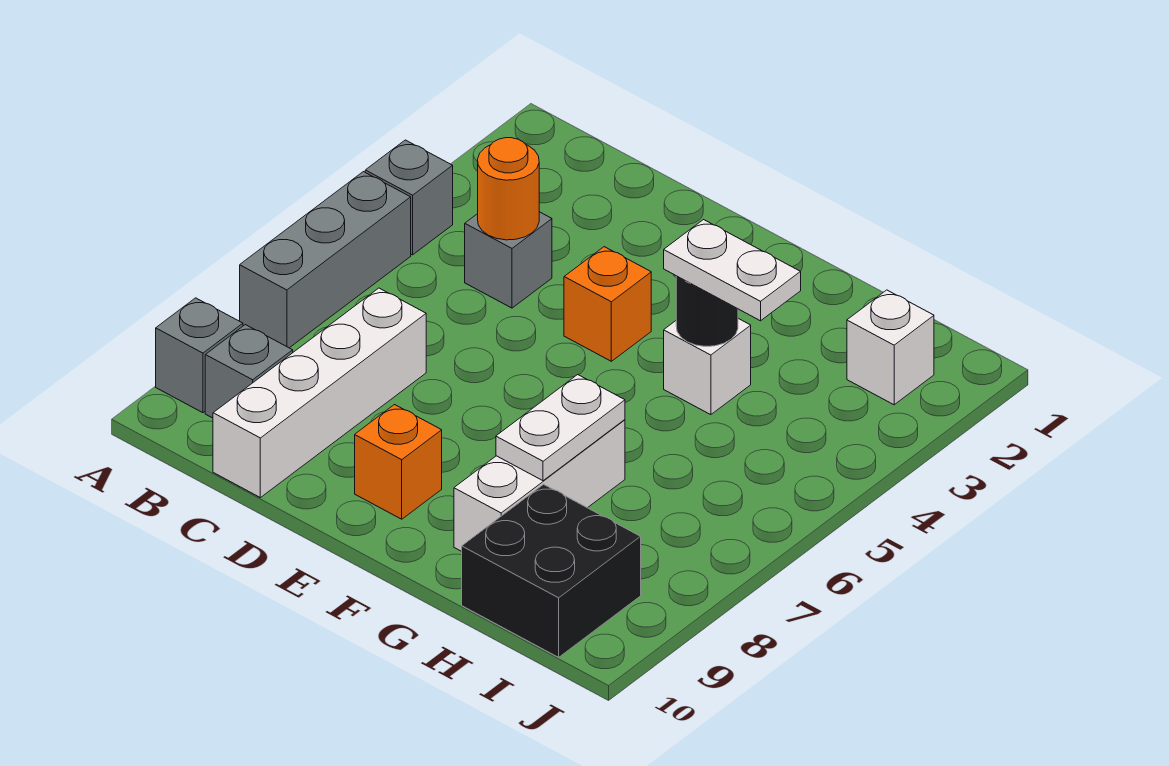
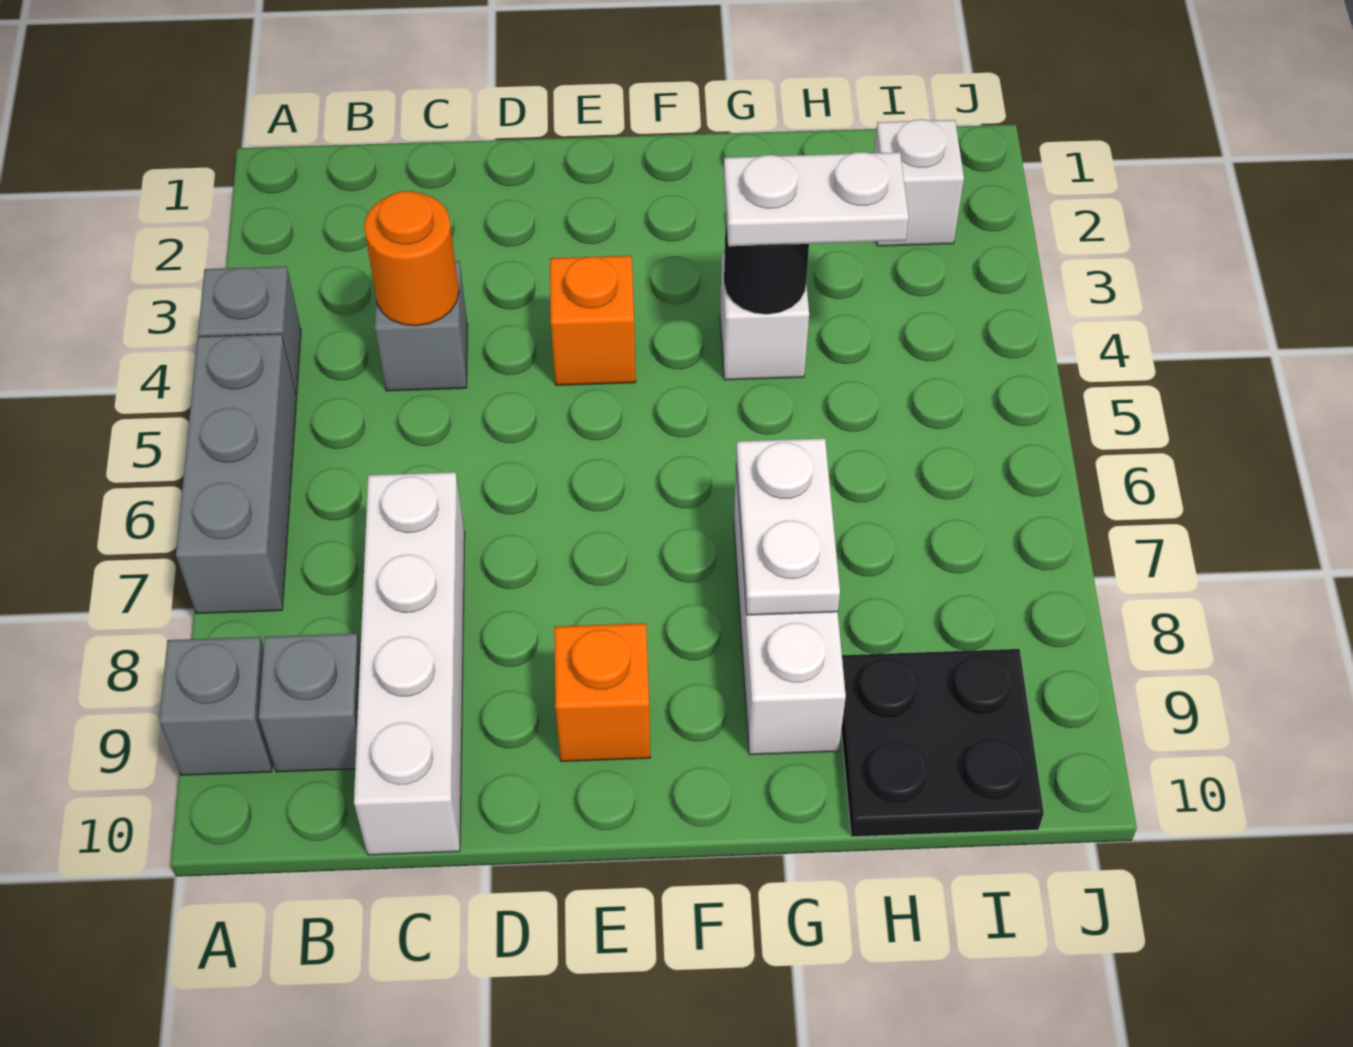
black brick H9:I10 level 1 -> black plate H9:I10 level 1

